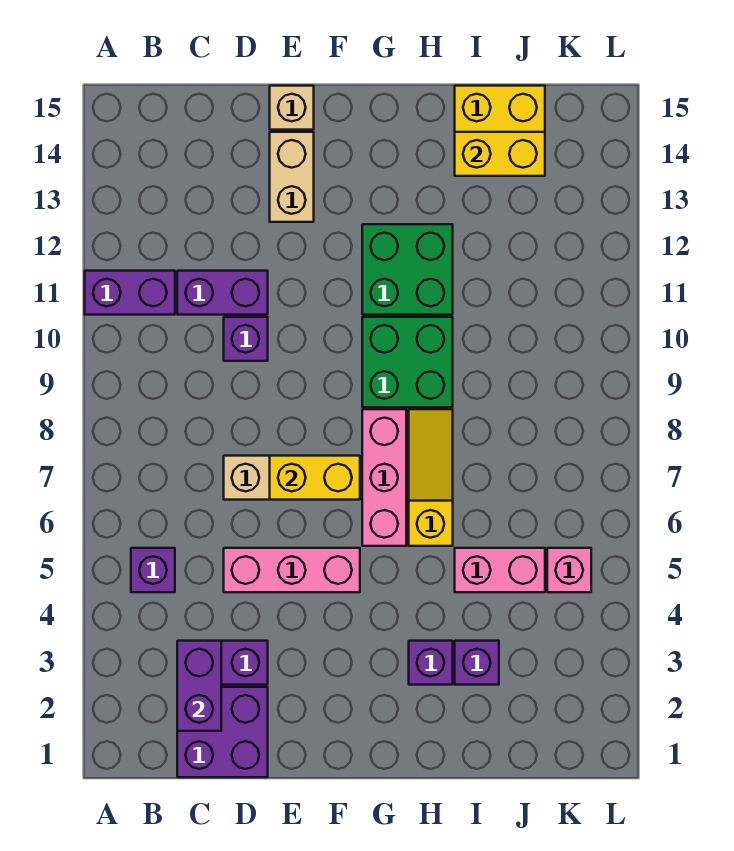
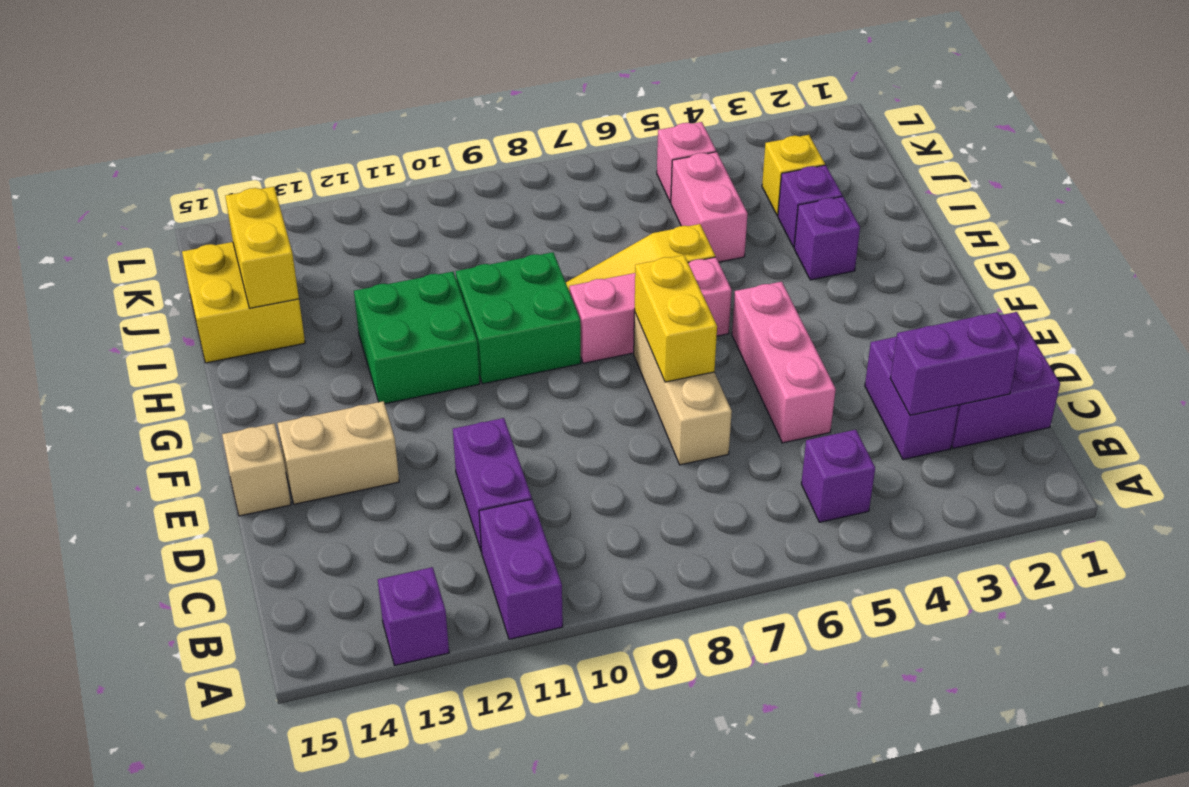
purple brick D10 level 1 -> purple brick A13 level 1
none -> yellow brick J3 level 1

